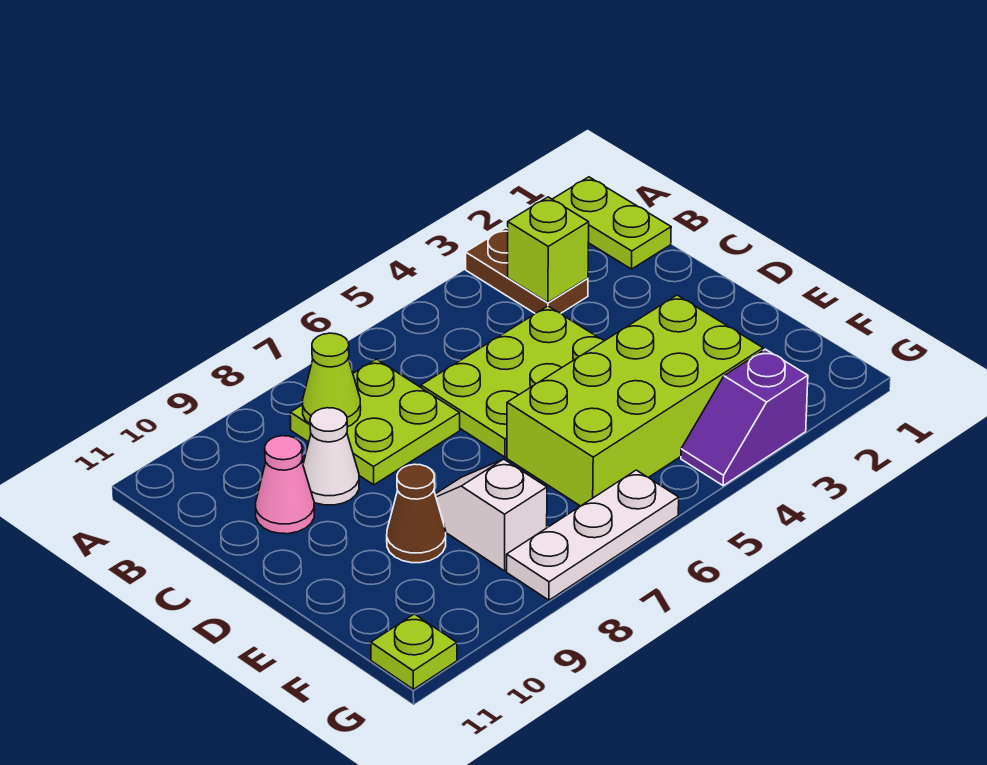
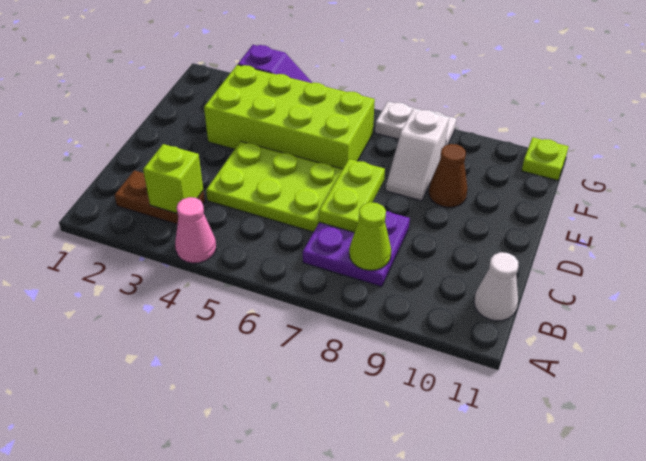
lime plate A1:B1 level 1 -> lime plate C7:D7 level 2
brown plate A3:B3 level 1 -> brown plate B2:B3 level 1
lime plate B7:C8 level 1 -> purple plate B7:C8 level 1
white cone C9 level 1 -> white cone B11 level 1
pink cone C10 level 1 -> pink cone A4 level 1
white plate G6:G8 level 1 -> white plate G7:G8 level 1

